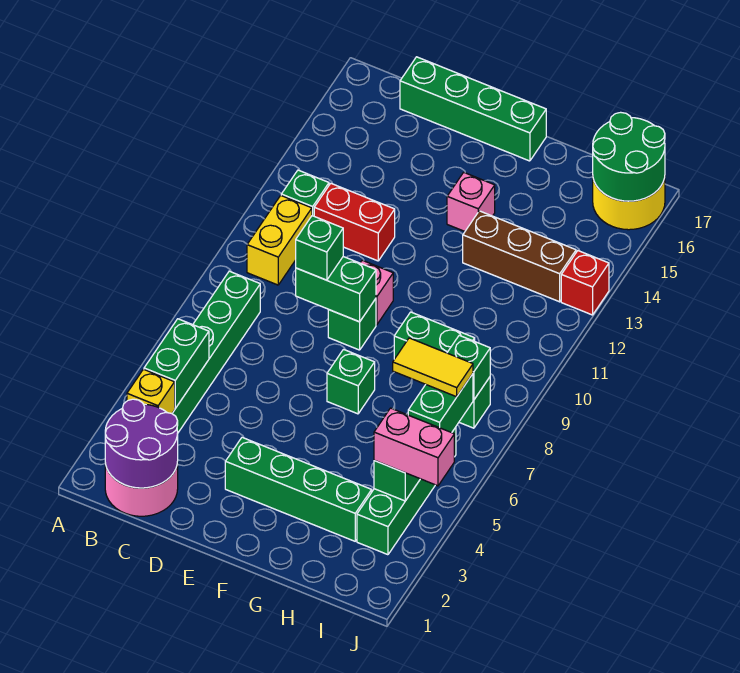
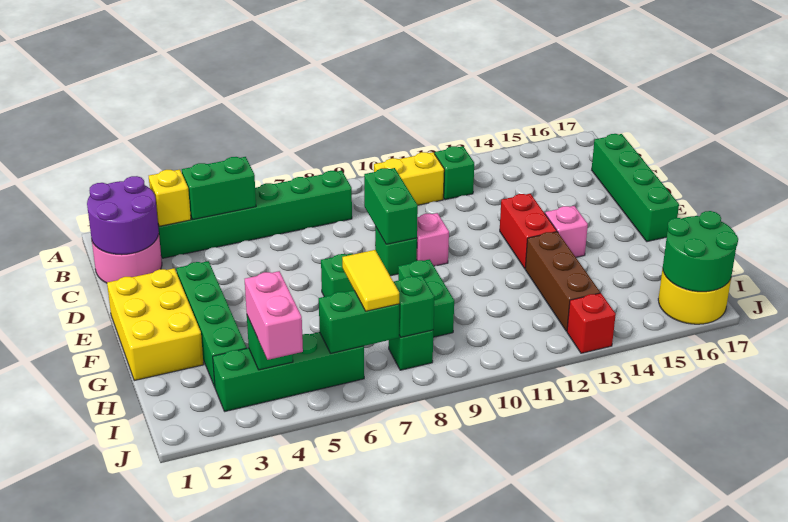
red brick C12:D12 level 1 -> red brick E13:F13 level 1
green brick D9 level 3 -> none
none -> yellow brick E1:G2 level 1

